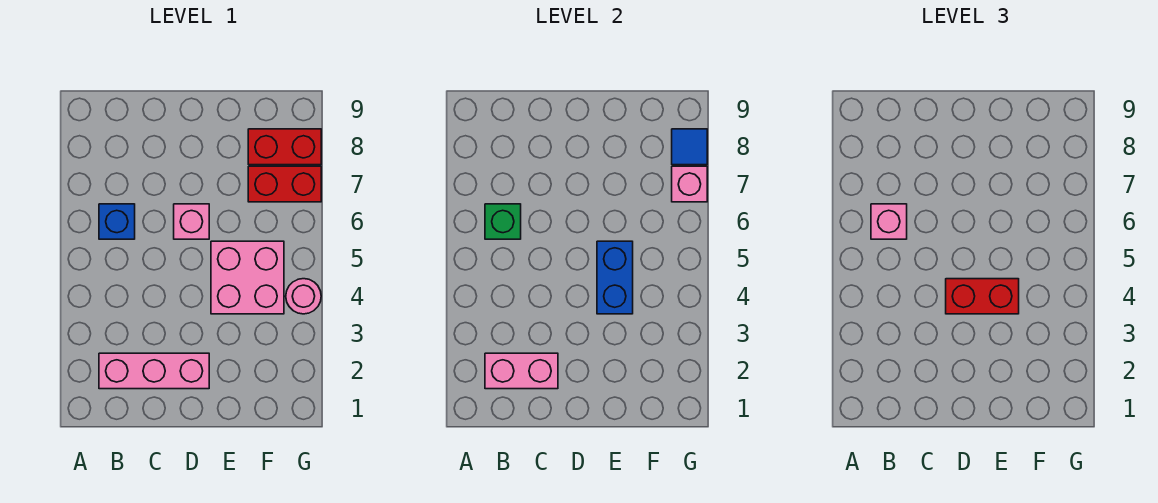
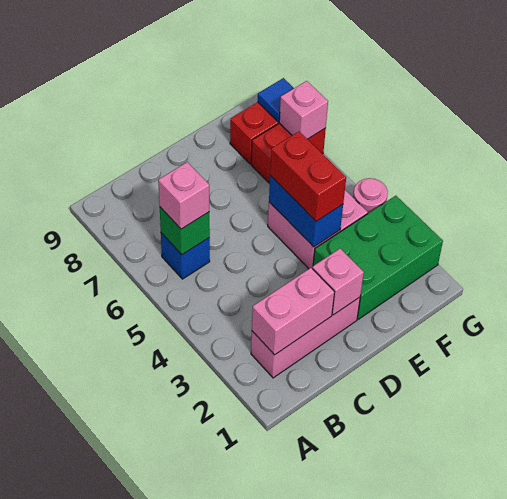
red brick D4:E4 level 3 -> red brick E4:E5 level 3
pink brick D6 level 1 -> pink brick D2 level 2
none -> green brick E2:G3 level 1

